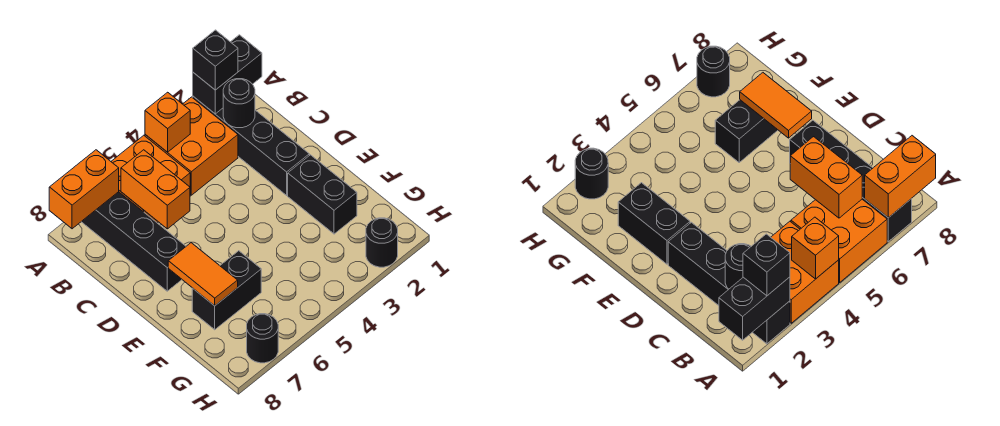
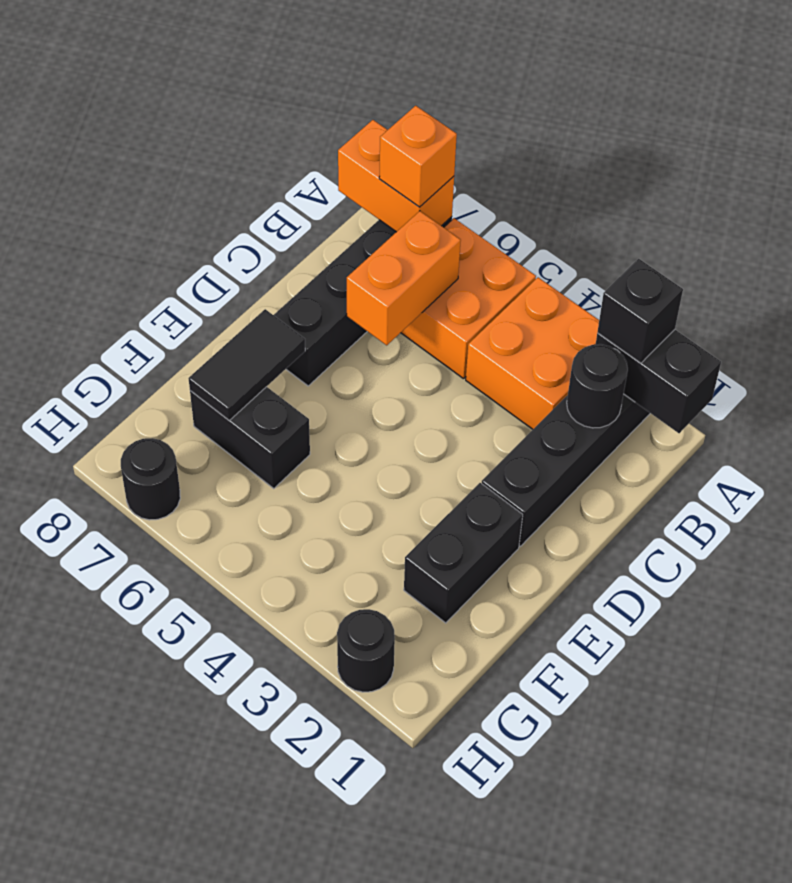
orange brick A4 level 2 -> orange brick A7 level 3
orange tile E7:F7 level 2 -> black tile E7:F7 level 2

